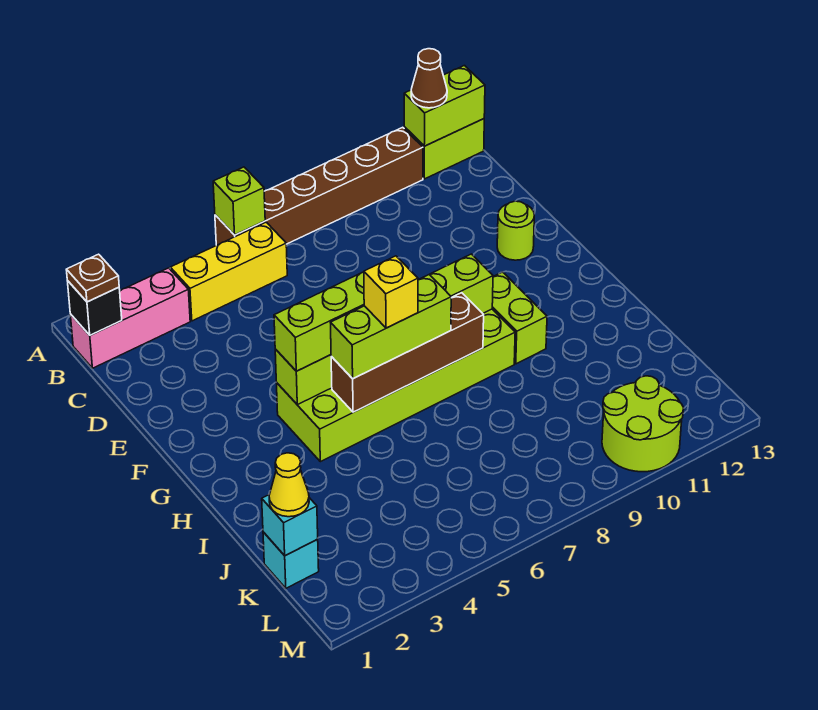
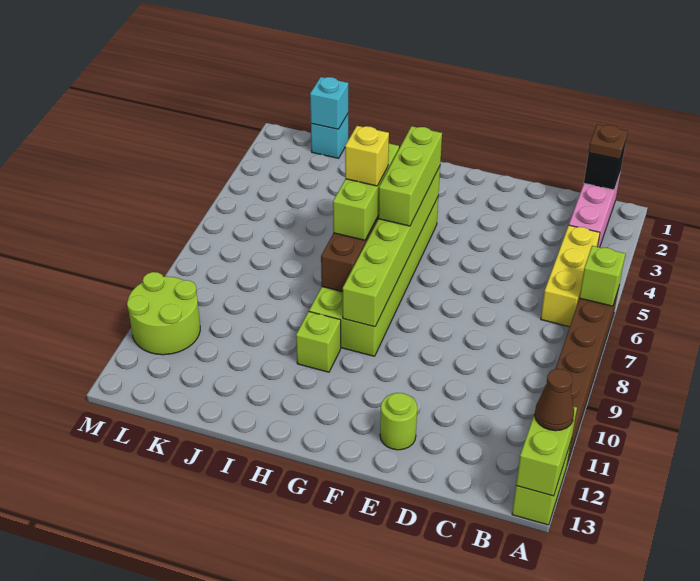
lime brick G10:H10 level 1 -> lime brick H10 level 1
yellow cone K1 level 3 -> none

